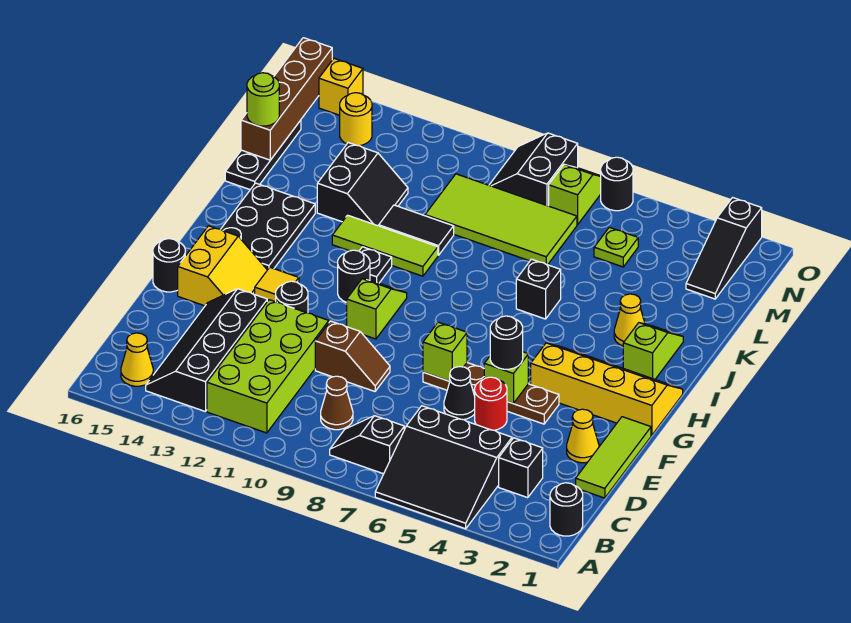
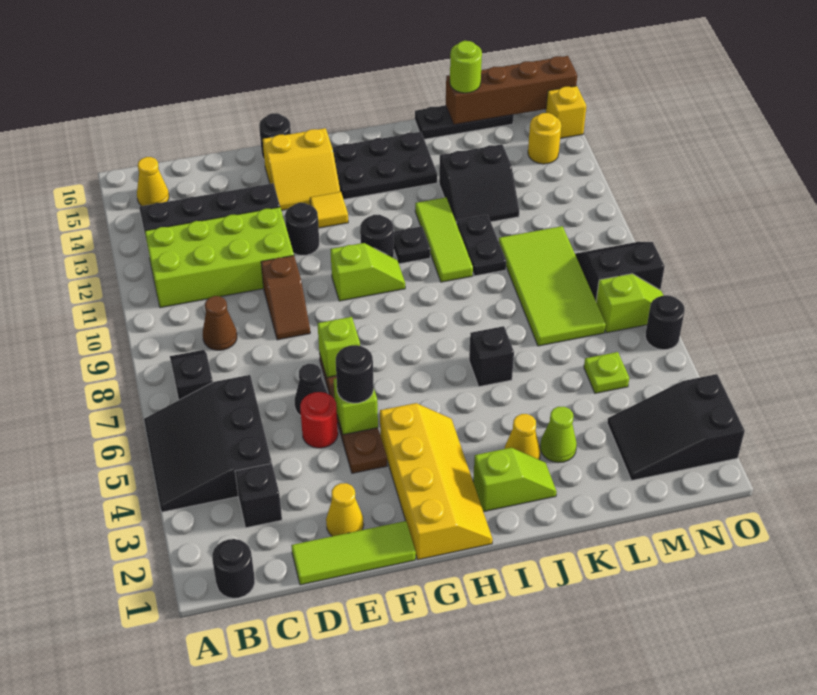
none -> lime cone K3 level 1
black tile K10:K11 level 1 -> black plate K10:K11 level 1
black slope M2:O2 level 1 top O -> black slope M2:O3 level 1 top O

